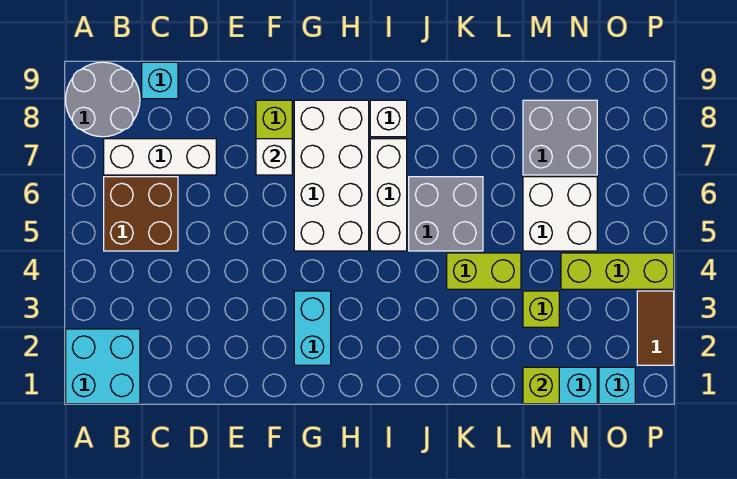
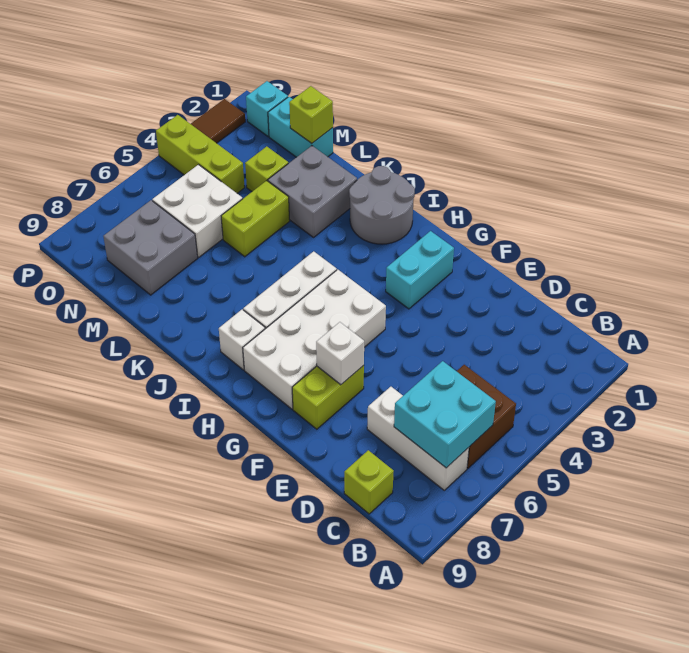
cyan brick A1:B2 level 1 -> cyan brick B6:C7 level 2
grey round brick A8:B9 level 1 -> grey round brick I1:J2 level 1
cyan brick C9 level 1 -> lime brick C9 level 1
grey brick J5:K6 level 1 -> grey brick K2:L3 level 1
lime brick K4:L4 level 1 -> lime brick L4:L5 level 1

